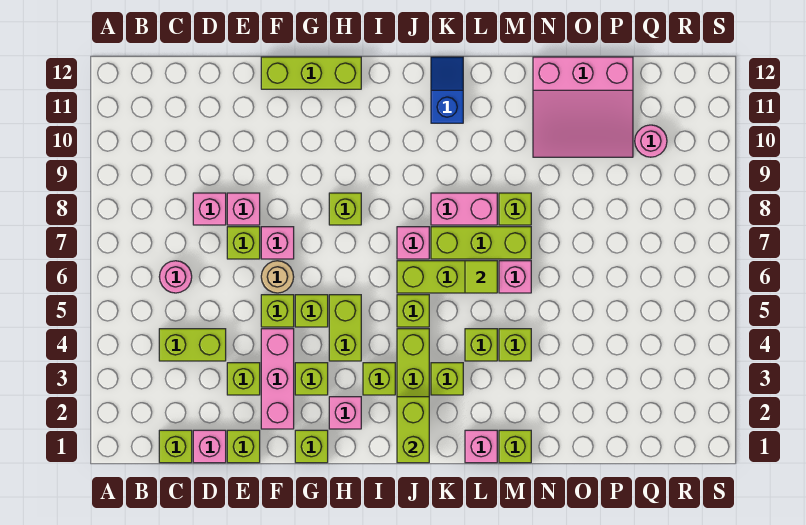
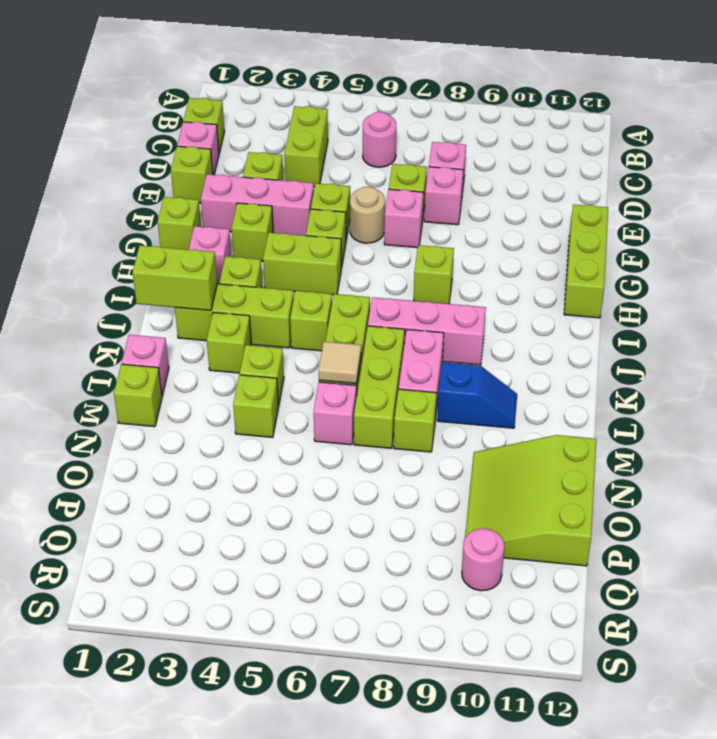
pink brick J7 level 1 -> pink brick J7:J9 level 1
blue slope K11:K12 level 1 top 11 -> blue slope L9:L10 level 1 top 9
lime tile L6 level 2 -> tan tile L6 level 2
pink slope N10:P12 level 1 top 12 -> lime slope N10:P12 level 1 top 12

